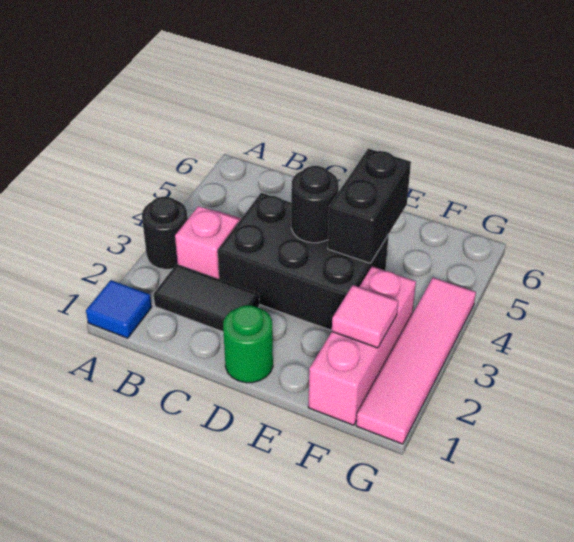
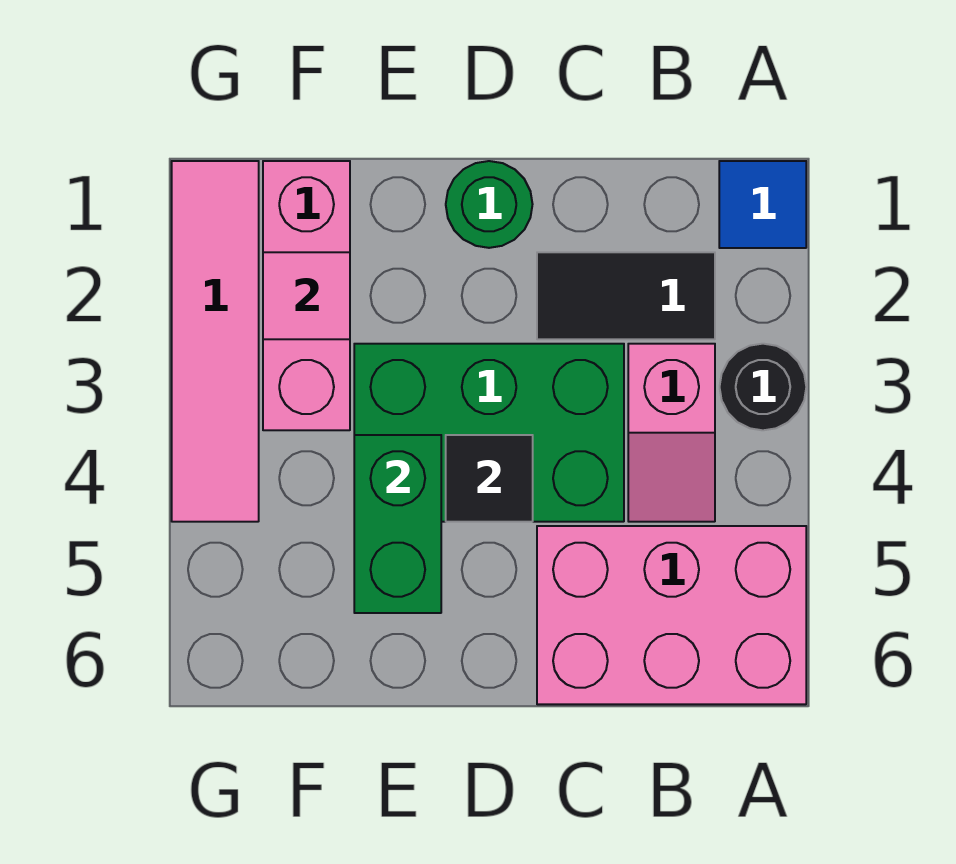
none -> pink brick A5:C6 level 1
black brick C3:E4 level 1 -> green brick C3:E4 level 1
black round brick D4 level 2 -> black tile D4 level 2
black brick E4:E5 level 2 -> green brick E4:E5 level 2

